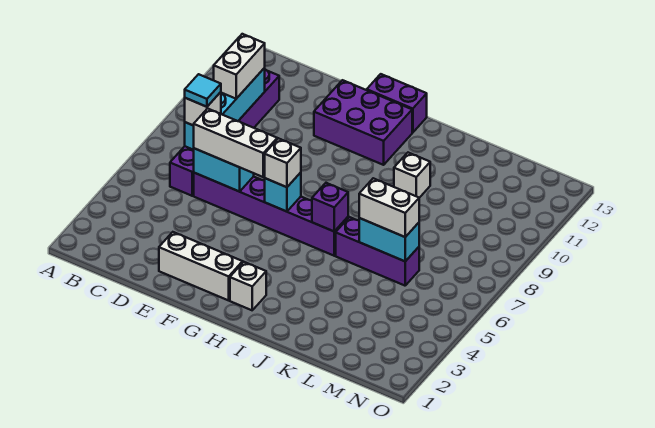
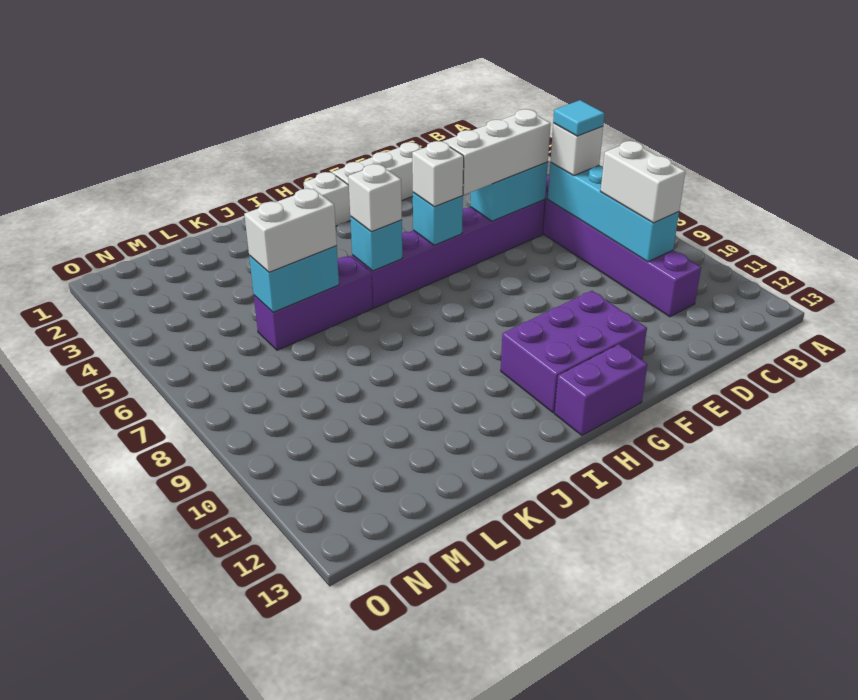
purple brick I6 level 2 -> cyan brick I6 level 2
white brick J10 level 1 -> white brick I6 level 3

